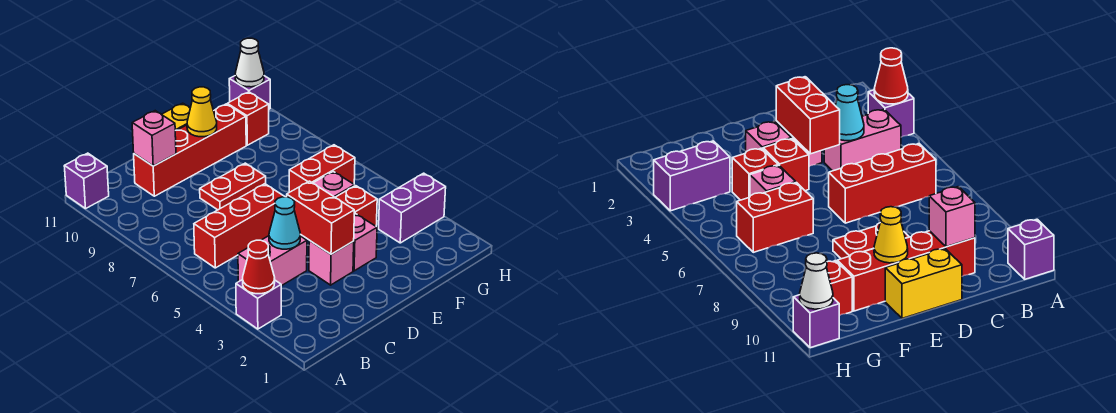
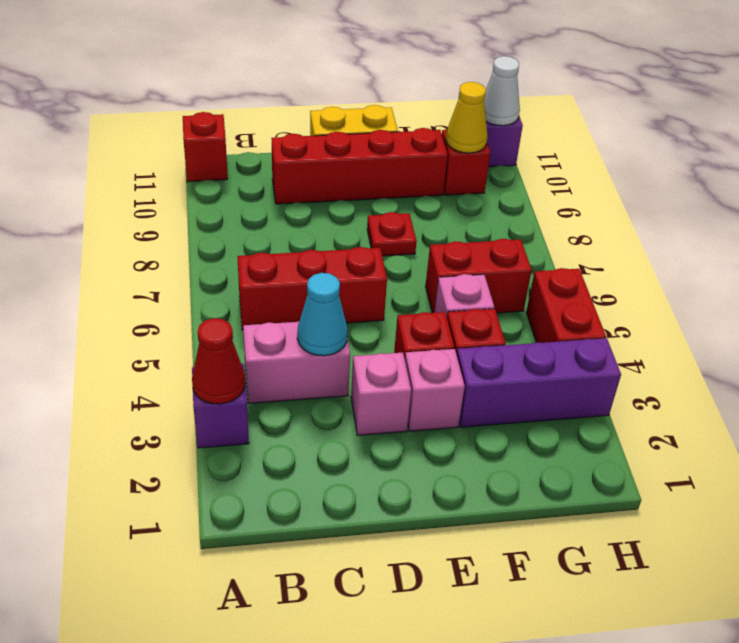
purple brick A11 level 1 -> red brick A11 level 1
pink brick C10 level 2 -> none
red brick D3:D4 level 2 -> red brick H4:H5 level 1
red plate D8:E8 level 1 -> red plate E8 level 1
yellow cone E10 level 2 -> yellow cone G10 level 2
purple brick G3:H3 level 1 -> purple brick F3:H3 level 1

